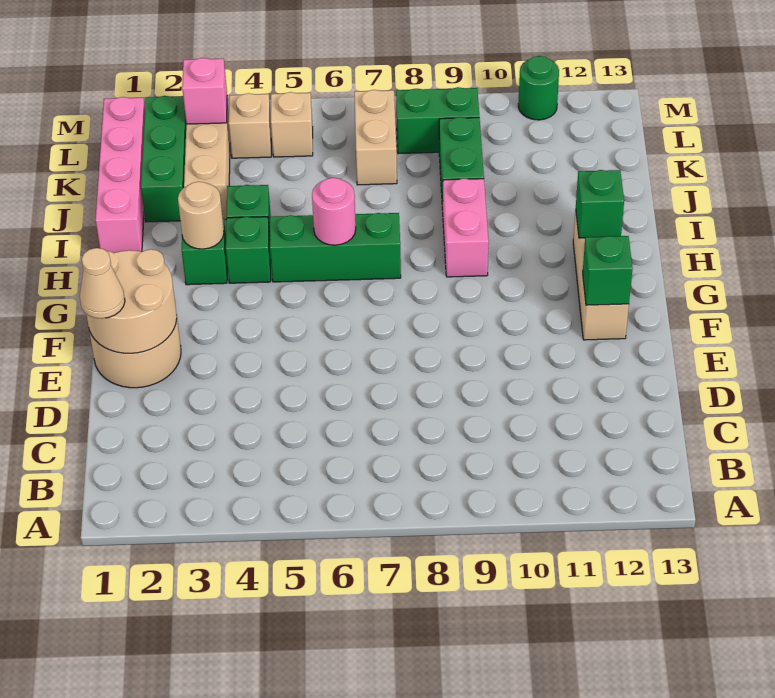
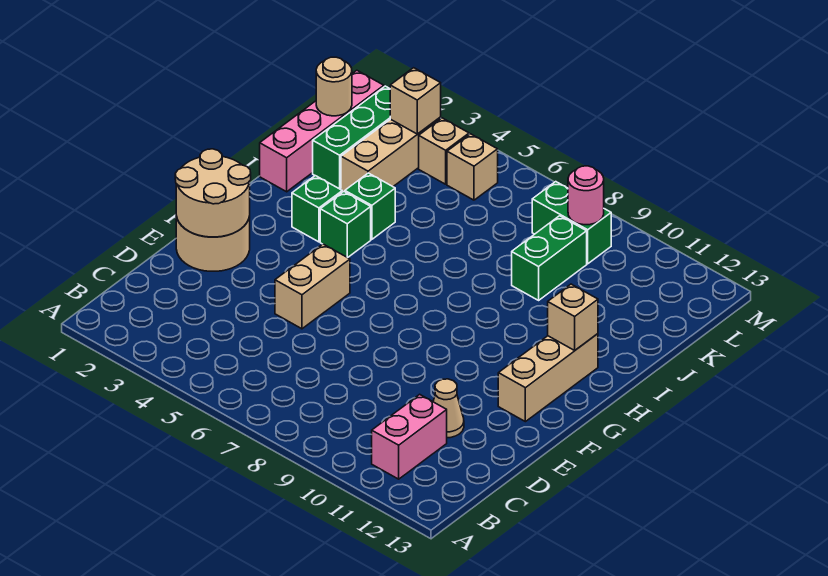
tan cone E1 level 3 -> tan cone D11 level 1
green brick F12 level 2 -> none
tan round brick H3 level 2 -> tan round brick K1 level 2
green brick H5:H7 level 1 -> none
pink round brick H6 level 2 -> pink round brick L9 level 2
pink brick H9:I9 level 1 -> pink brick B11:C11 level 1
green brick H12 level 2 -> tan brick H12 level 2
tan brick K7:L7 level 1 -> tan brick E5:F5 level 1
pink brick L3 level 2 -> tan brick L3 level 2
green round brick M11 level 1 -> none

